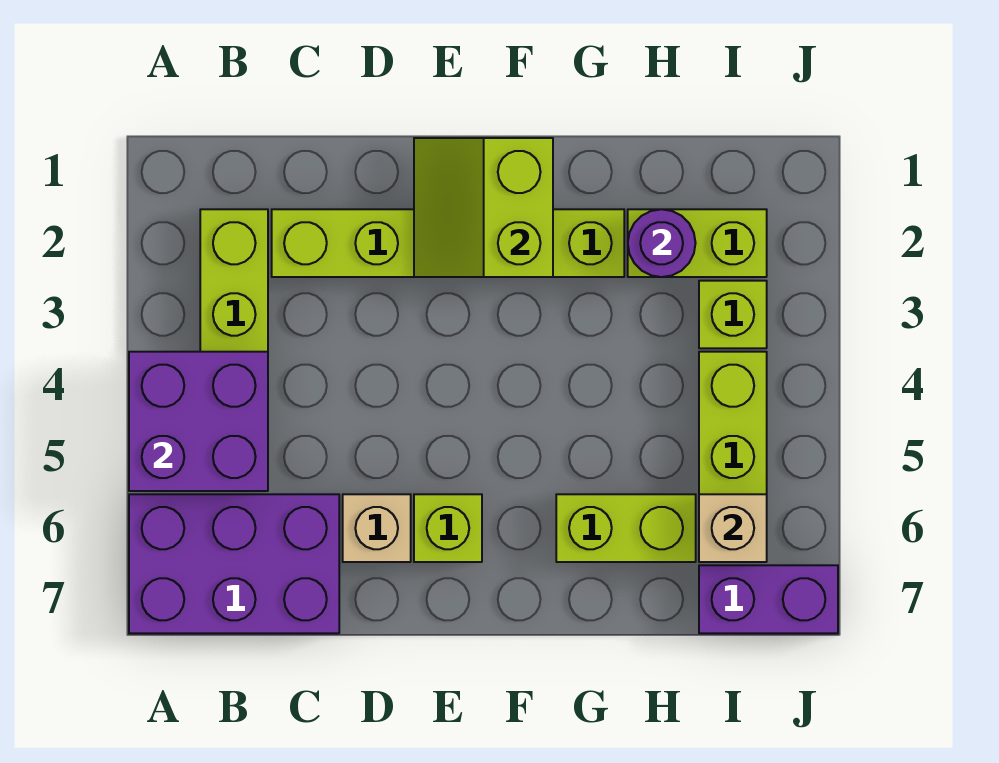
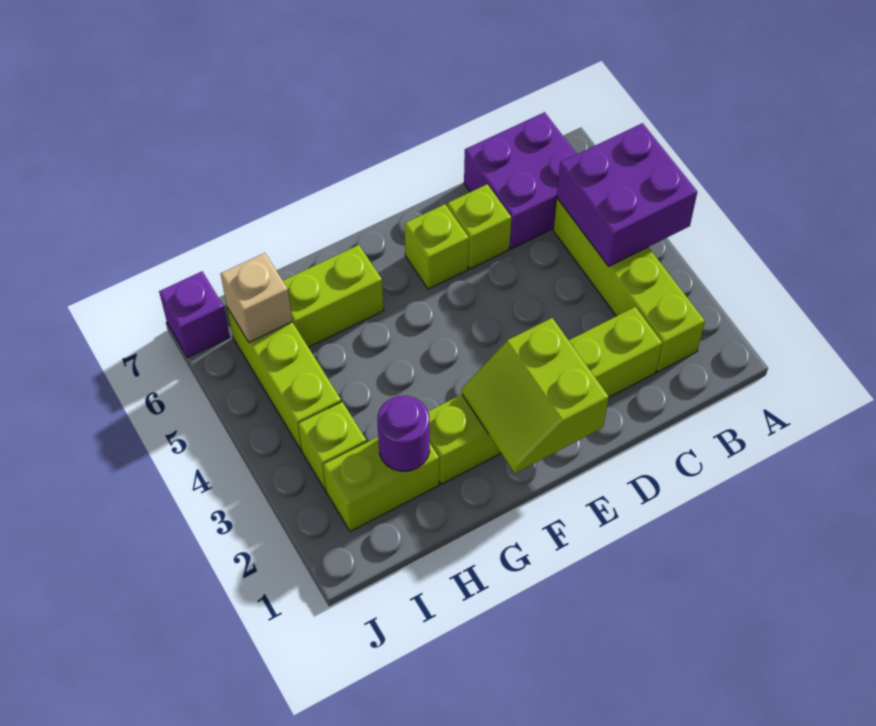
purple brick A6:C7 level 1 -> purple brick B6:C7 level 1
tan brick D6 level 1 -> lime brick D6 level 1
lime slope E1:F2 level 2 top F -> lime slope E1:F2 level 2 top E
purple brick I7:J7 level 1 -> purple brick J7 level 1

